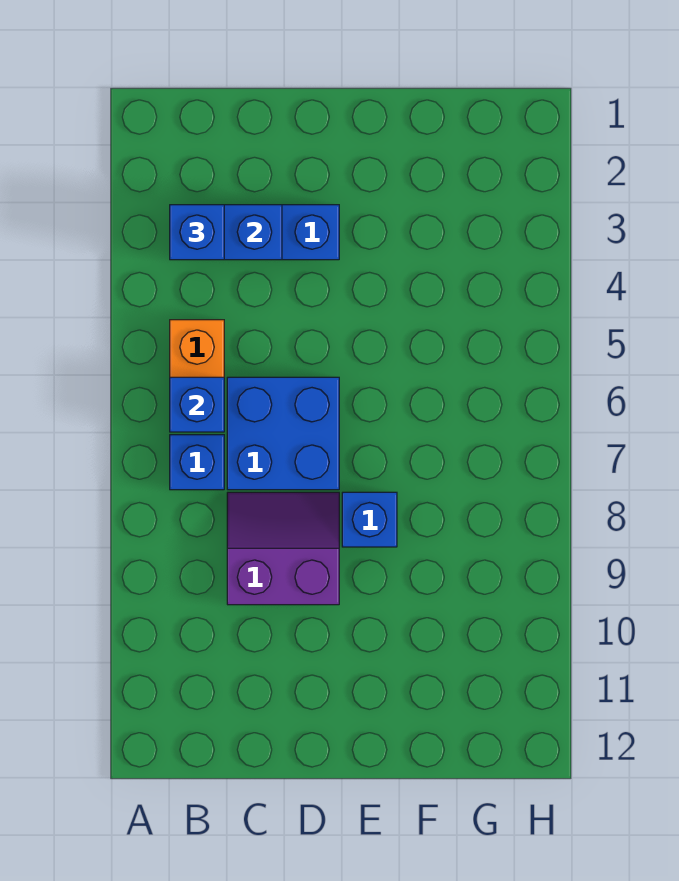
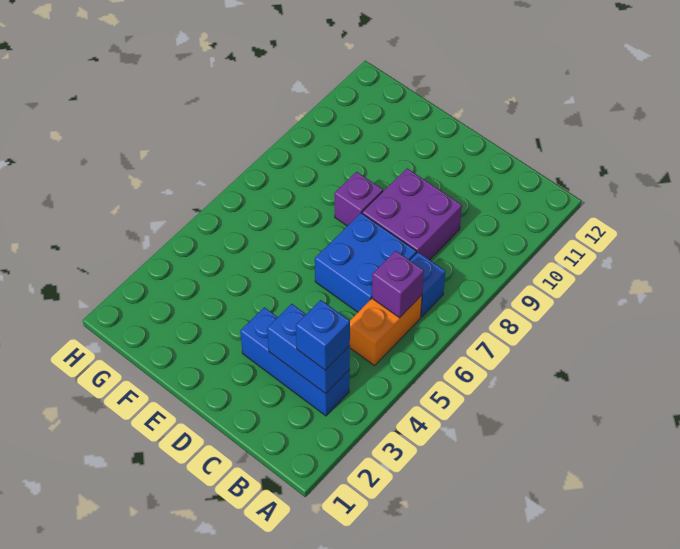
blue brick B6 level 2 -> purple brick B6 level 2
purple slope C8:D9 level 1 top 9 -> purple brick C8:D9 level 1
blue brick E8 level 1 -> purple brick E8 level 1

